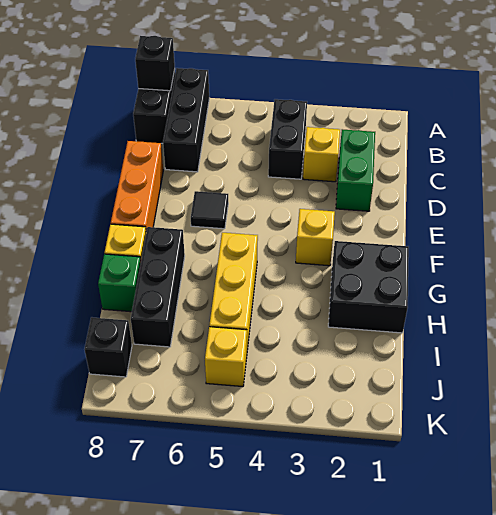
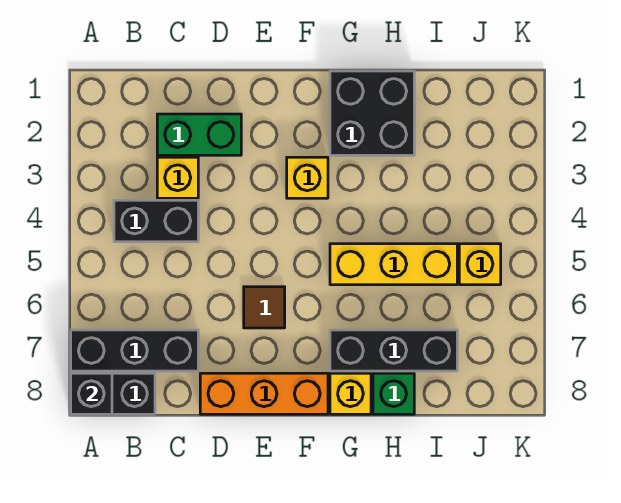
black tile E6 level 1 -> brown tile E6 level 1
black brick J8 level 1 -> none

